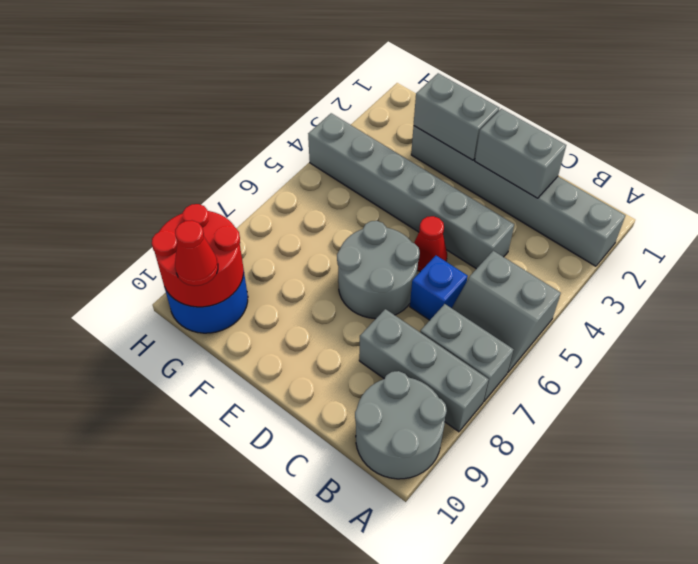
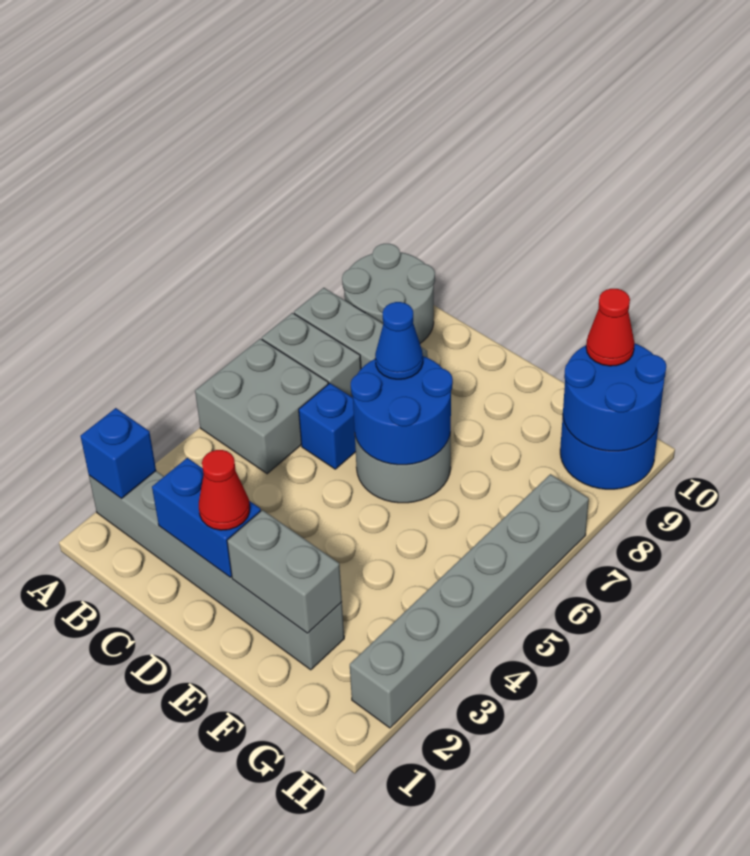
none -> blue brick A2 level 2
grey slope A5:B6 level 1 top 5 -> grey brick A5:B6 level 1
grey brick C2:D2 level 2 -> blue brick C2:D2 level 2
grey brick C4:H4 level 1 -> grey brick H2:H7 level 1
red cone D5 level 1 -> red cone D2 level 3
none -> blue round brick D6:E7 level 2
none -> blue cone D7 level 3
red round brick G9:H10 level 2 -> blue round brick G9:H10 level 2

